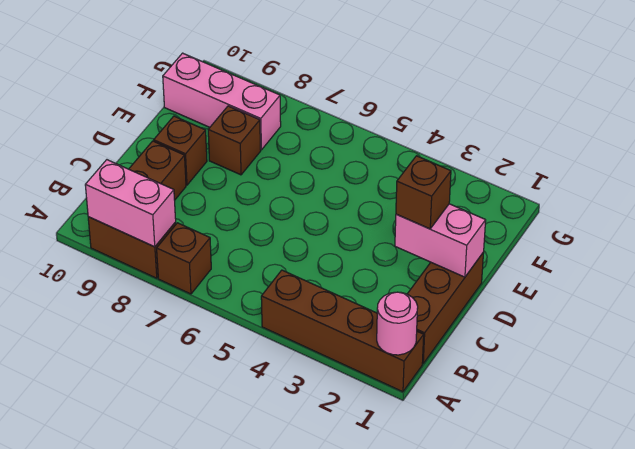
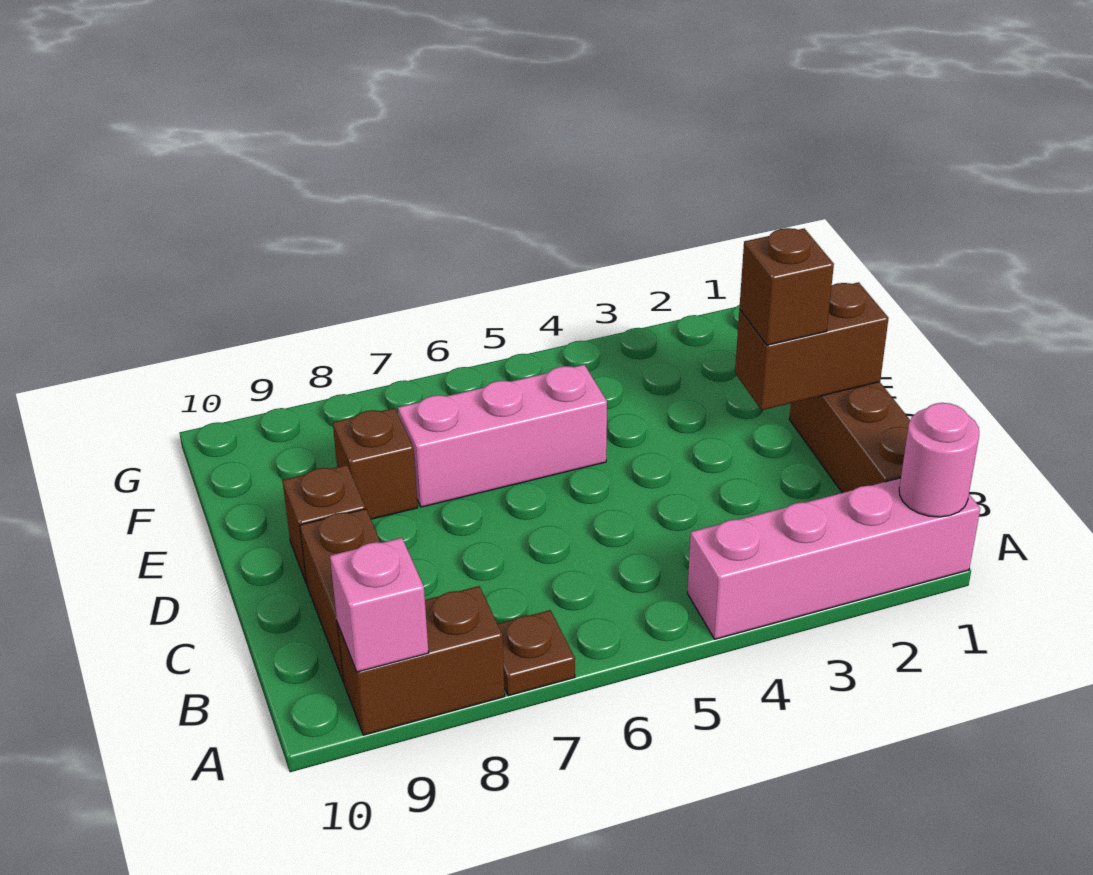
brown brick A1:A4 level 1 -> pink brick A1:A4 level 1
brown brick A7 level 1 -> brown plate A7 level 1
pink brick A8:A9 level 2 -> pink brick A9 level 2
pink brick D1:D2 level 2 -> brown brick D1:D2 level 2
pink brick F8:F10 level 1 -> pink brick E5:E7 level 1

